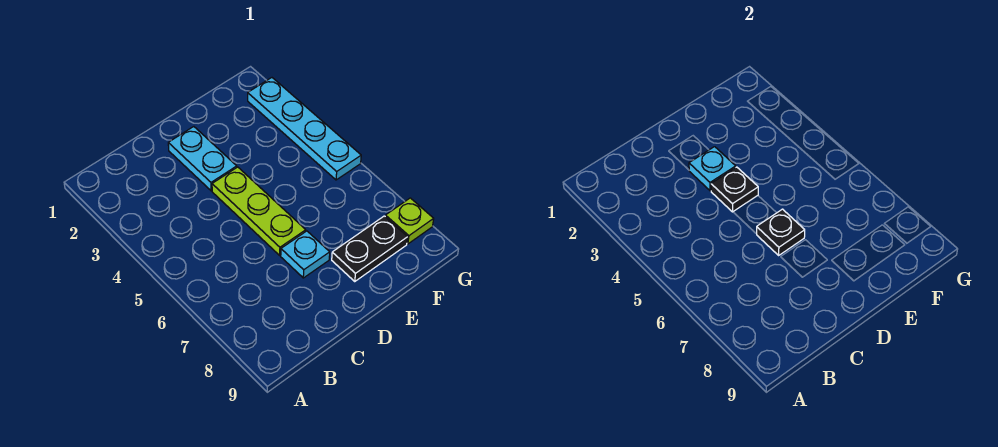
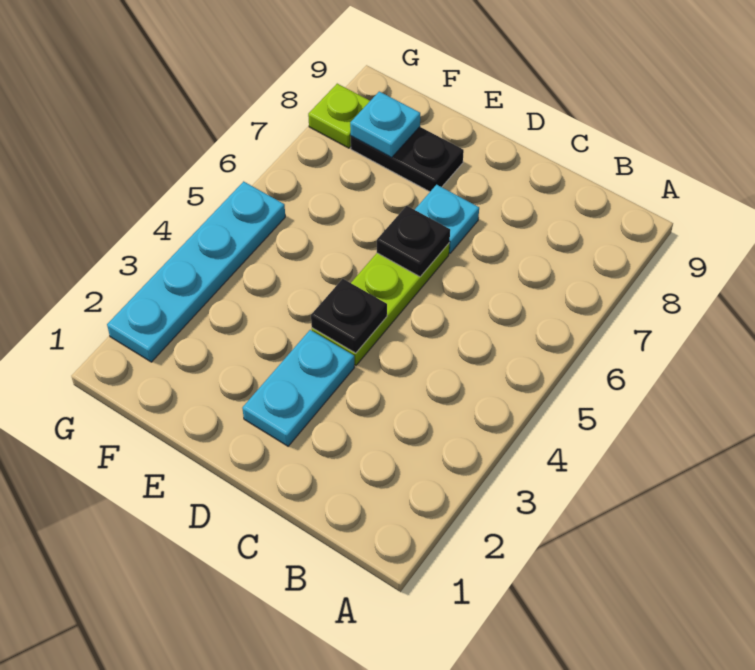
cyan plate D3 level 2 -> cyan plate F8 level 2

